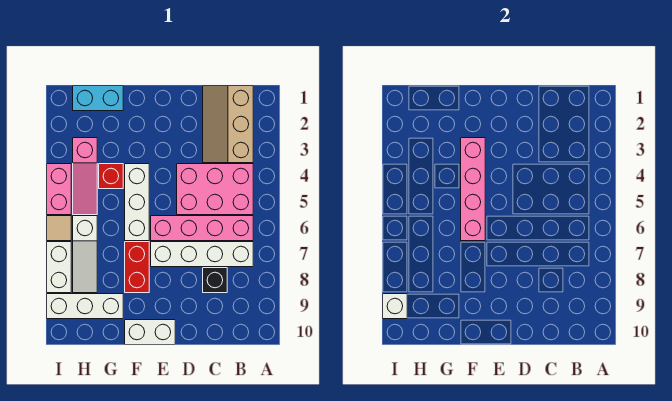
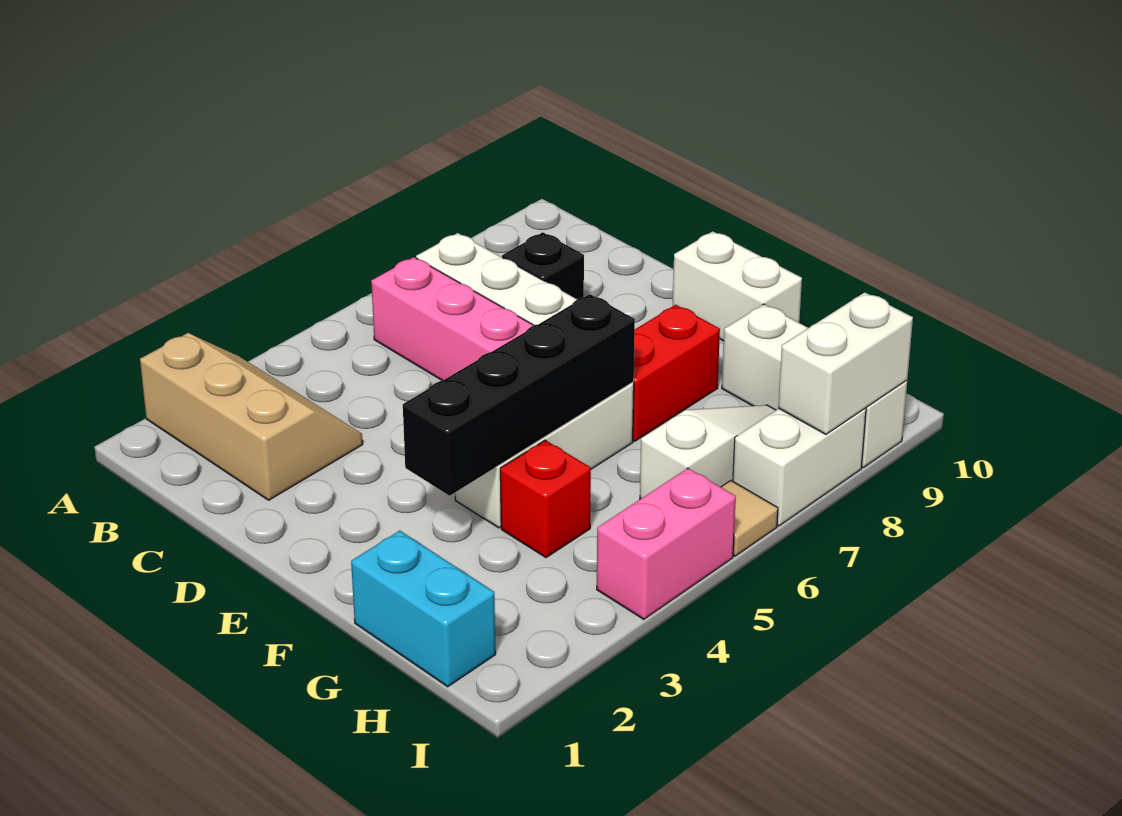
tan slope B1:C3 level 1 top B -> tan slope A2:C3 level 1 top 2
pink brick B4:D5 level 1 -> none
pink brick F3:F6 level 2 -> black brick F3:F6 level 2
pink slope H3:H5 level 1 top 3 -> none
white brick I9 level 2 -> white brick I8:I9 level 2

